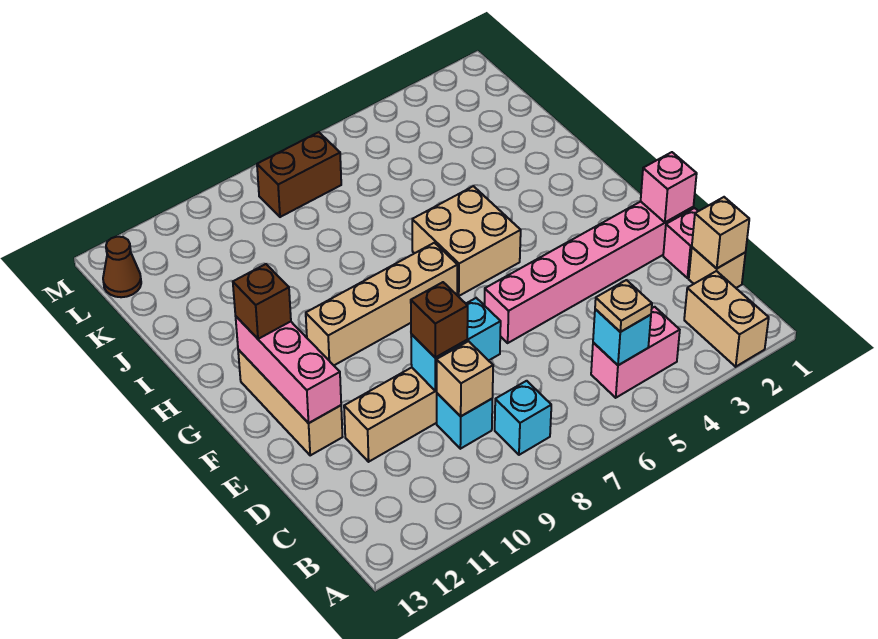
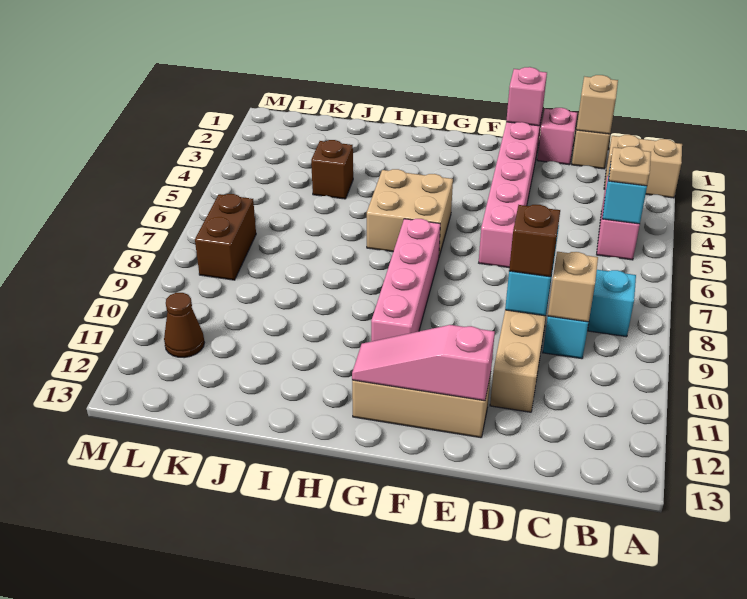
pink brick E12:G12 level 2 -> pink slope E12:G12 level 2 top E
tan brick G7:G10 level 1 -> pink brick G7:G10 level 1
brown brick G12 level 3 -> brown brick J4 level 1
brown cone L13 level 1 -> brown cone L11 level 1

